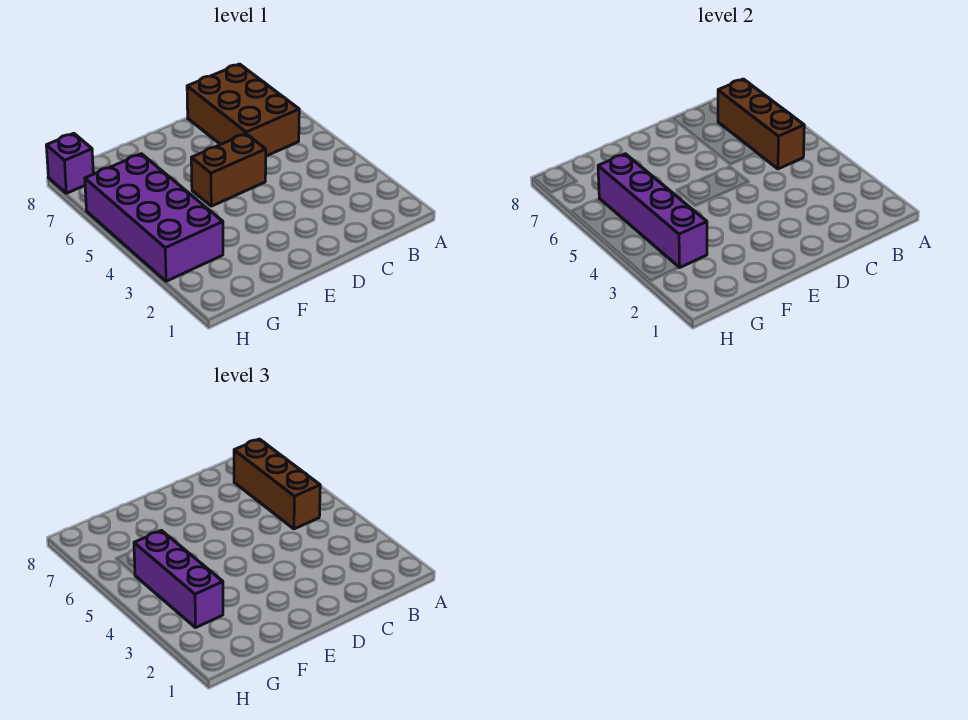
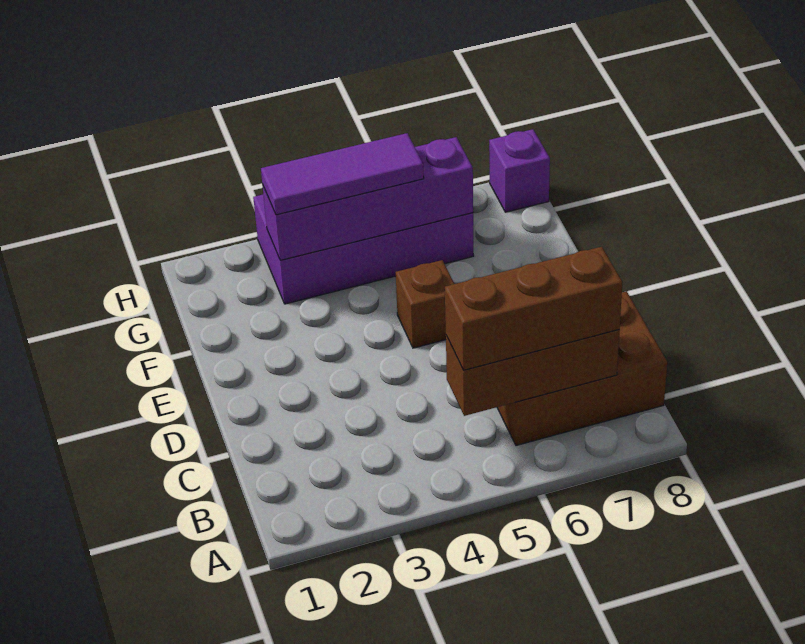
brown brick D5:E5 level 1 -> brown brick E5 level 1
purple brick G3:G5 level 3 -> purple tile G3:G5 level 3

